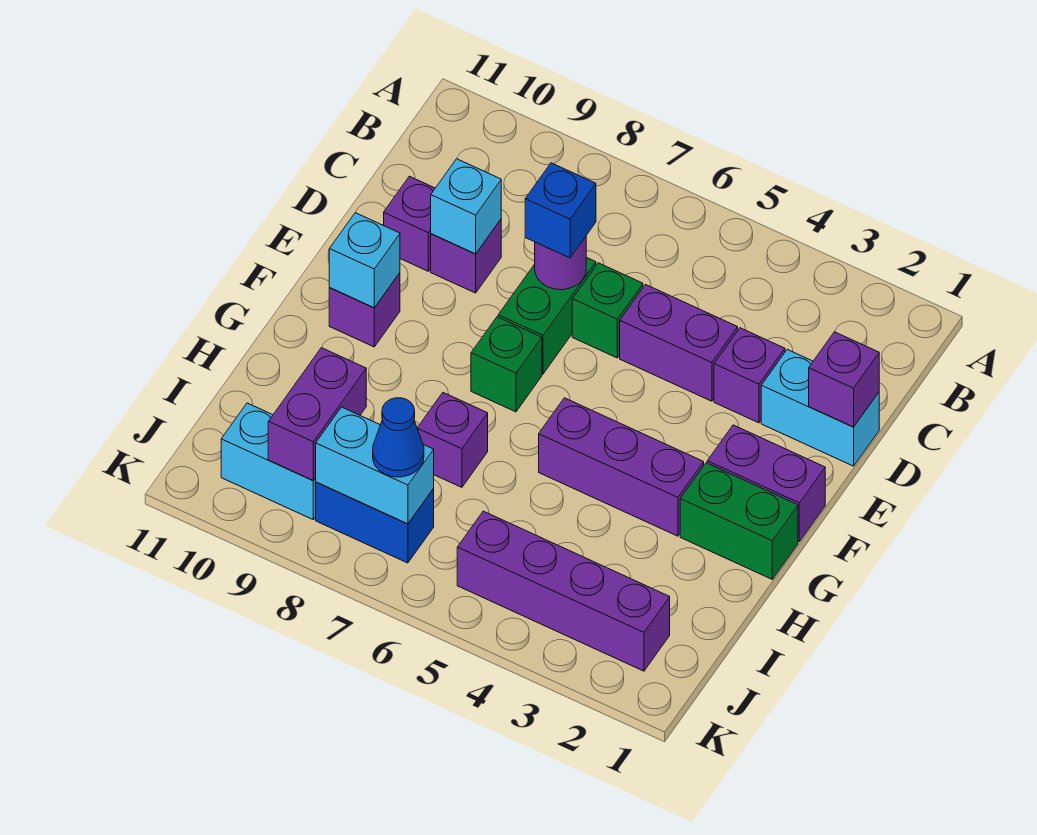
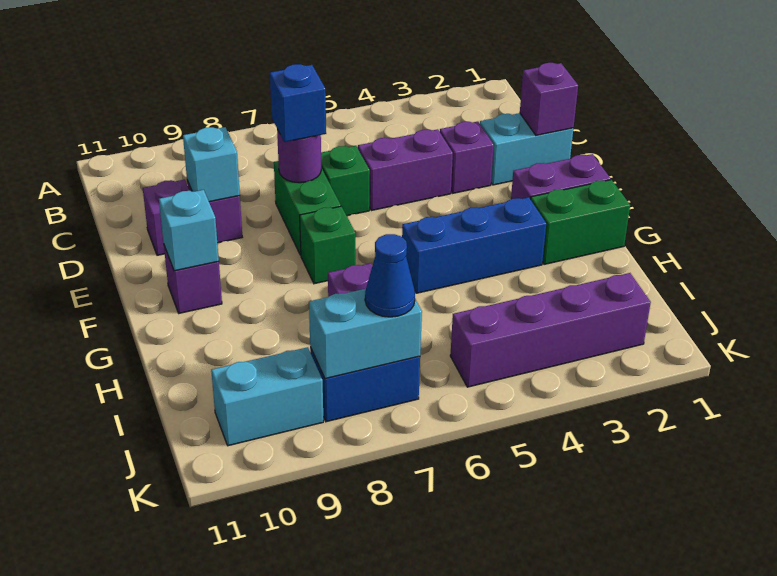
purple brick G3:G5 level 1 -> blue brick G3:G5 level 1
purple brick I9:J9 level 2 -> none

